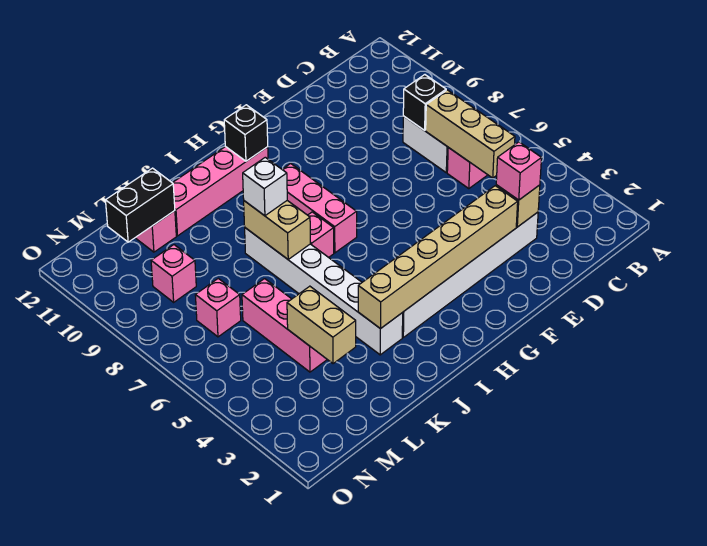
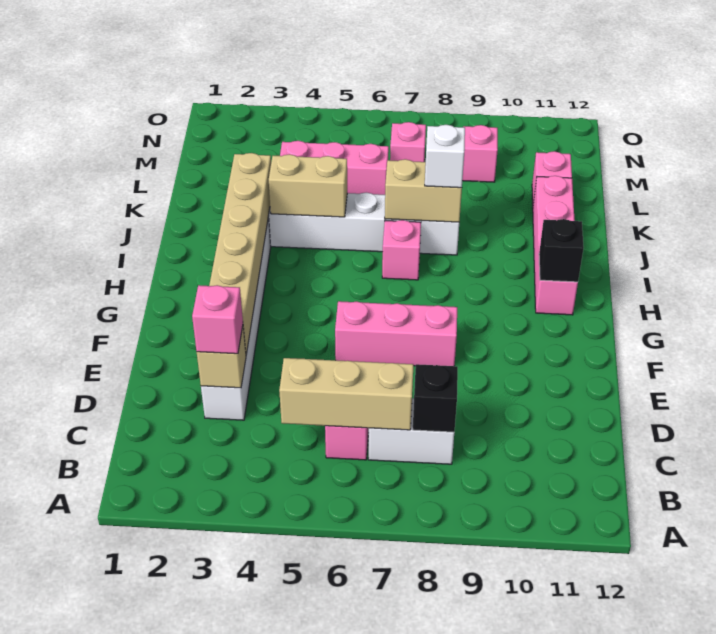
pink brick H7:H9 level 1 -> pink brick F6:F8 level 1
tan brick L3:L4 level 2 -> tan brick J4:J5 level 2
black brick L11:M11 level 2 -> none

